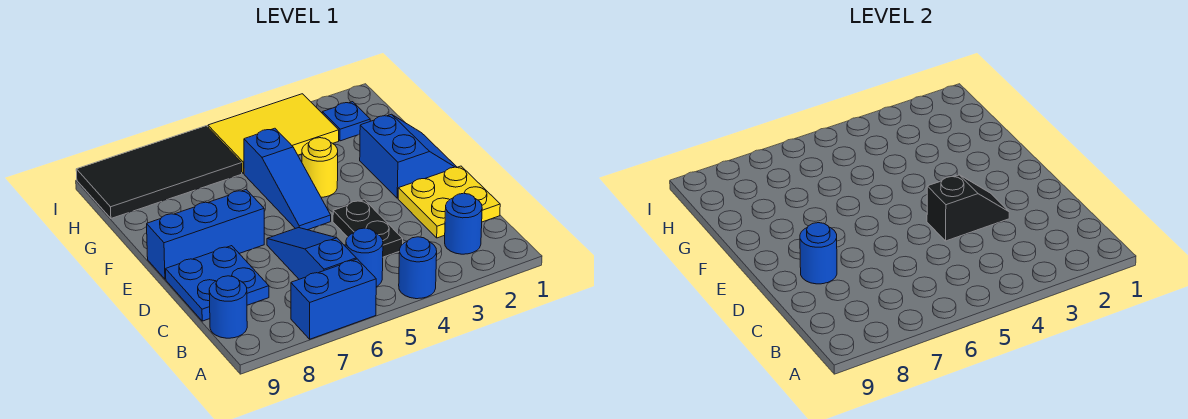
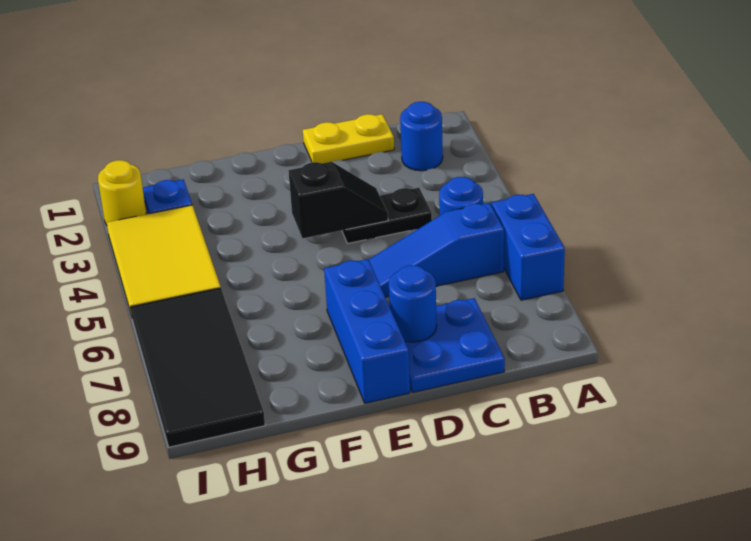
blue round brick A4 level 1 -> none
blue round brick B9 level 1 -> none
yellow plate C1:D2 level 1 -> yellow plate C1:D1 level 1
black slope D3:D4 level 2 top 4 -> black slope D4:E4 level 2 top E
blue slope E1:F2 level 1 top 2 -> none
blue slope E5:G5 level 1 top G -> none
yellow round brick F4 level 1 -> yellow round brick I2 level 1

